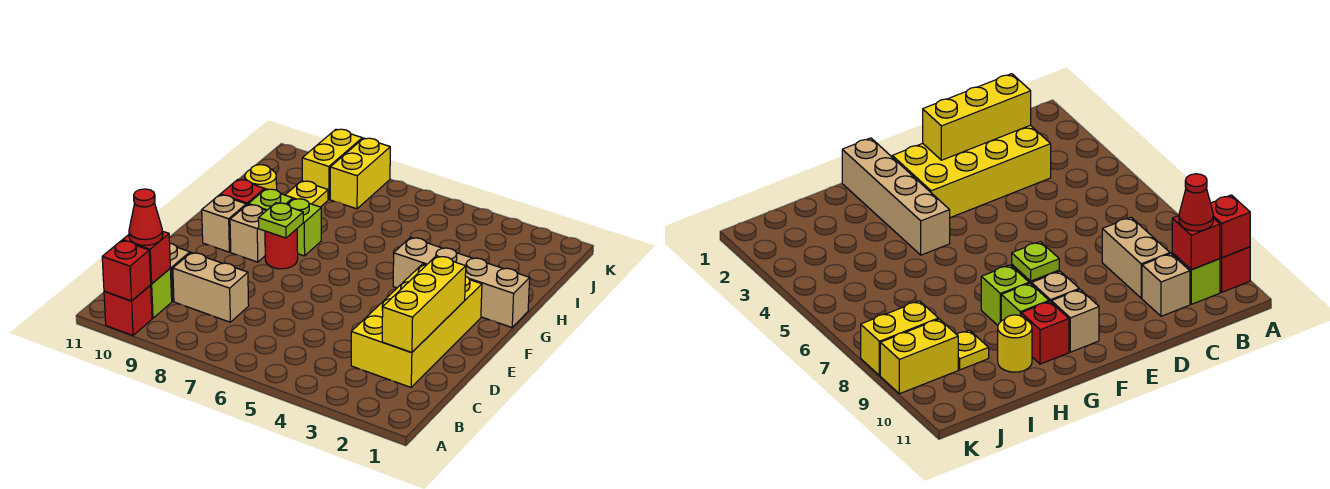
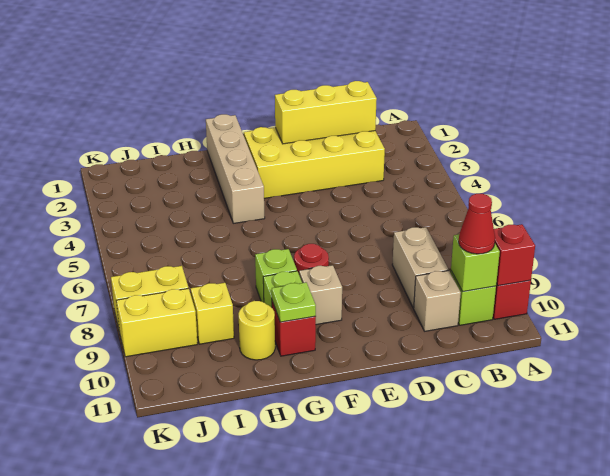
red brick B10 level 2 -> lime brick B10 level 2
lime plate F8 level 2 -> lime plate G10 level 2
tan brick F10 level 1 -> none
yellow plate I9 level 1 -> yellow brick I9 level 1

